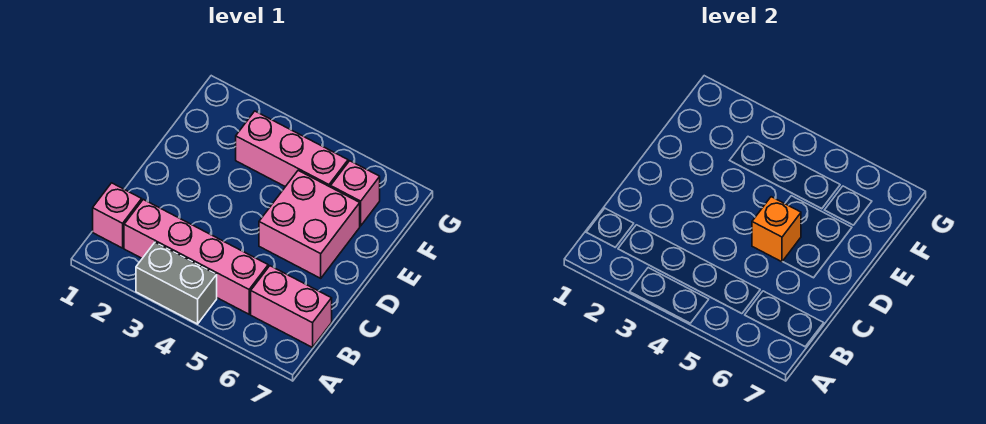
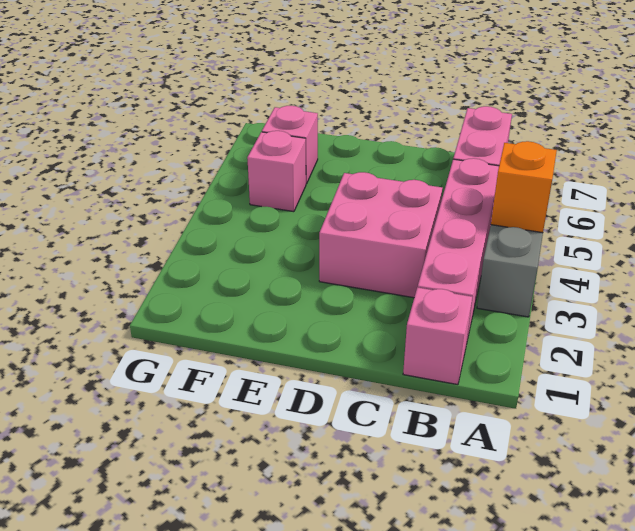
pink brick D5:E6 level 1 -> pink brick C3:D4 level 1
orange brick D5 level 2 -> orange brick A4 level 2
pink brick F3:F5 level 1 -> pink brick F5 level 1

